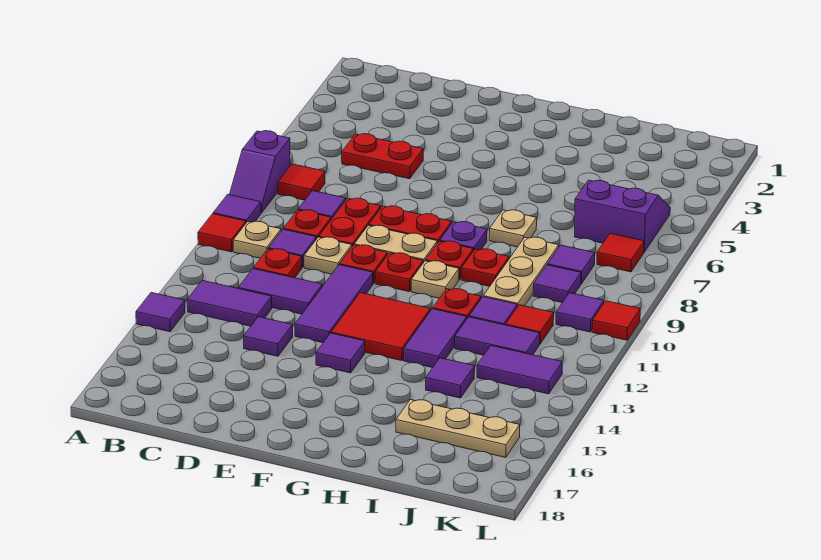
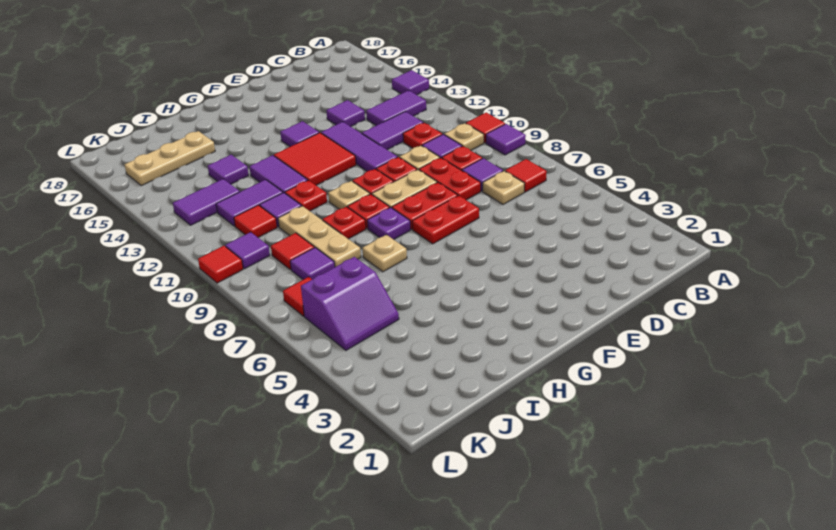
purple slope A7:A8 level 1 top 7 -> none
red plate C5:D5 level 1 -> red plate E7:F7 level 1
none -> tan plate C7 level 1
purple tile J9 level 1 -> red tile J9 level 1

